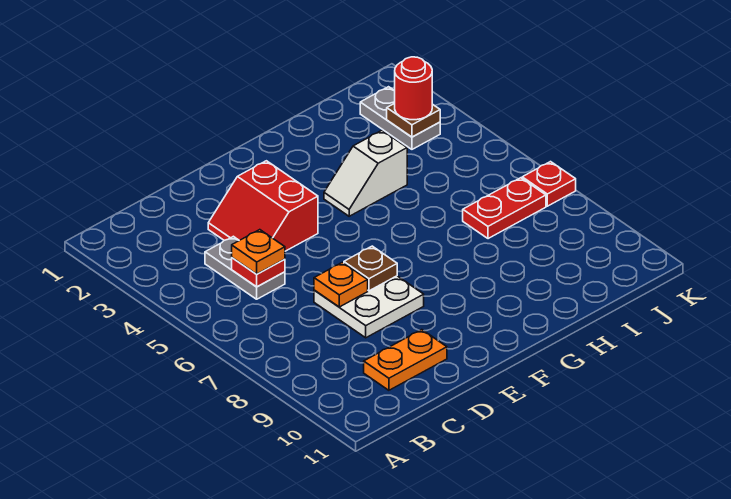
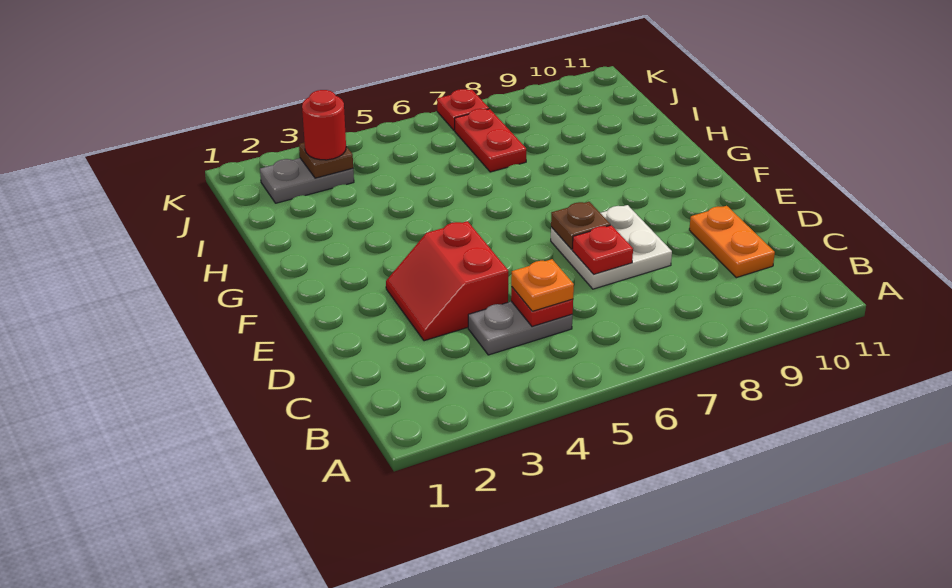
red slope D3:E4 level 1 top E -> red slope D3:E4 level 1 top 4
orange plate D7 level 2 -> red plate D7 level 2
white slope G4:H4 level 1 top H -> none

